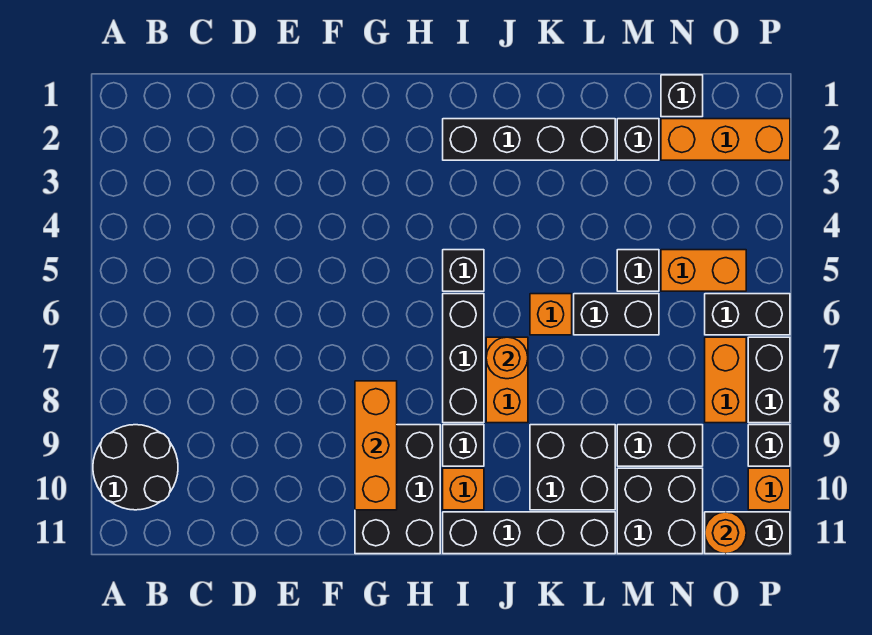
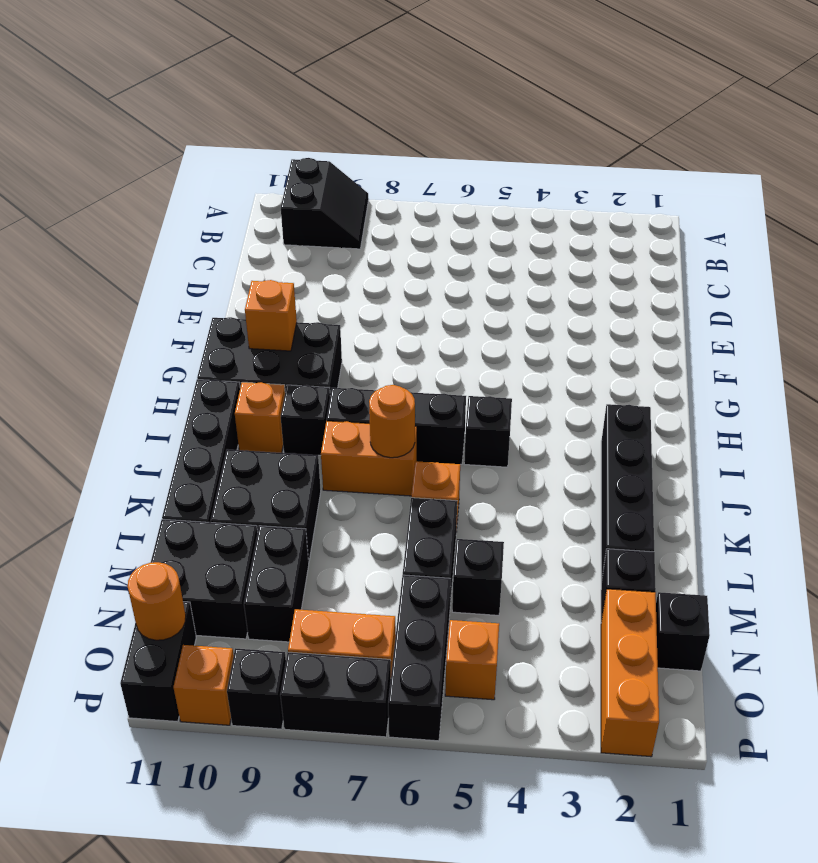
black round brick A9:B10 level 1 -> black slope A9:B10 level 1 top 10
orange brick G8:G10 level 2 -> orange brick G10 level 2
orange brick N5:O5 level 1 -> orange brick O5 level 1
black brick O6:P6 level 1 -> black brick N6:P6 level 1

